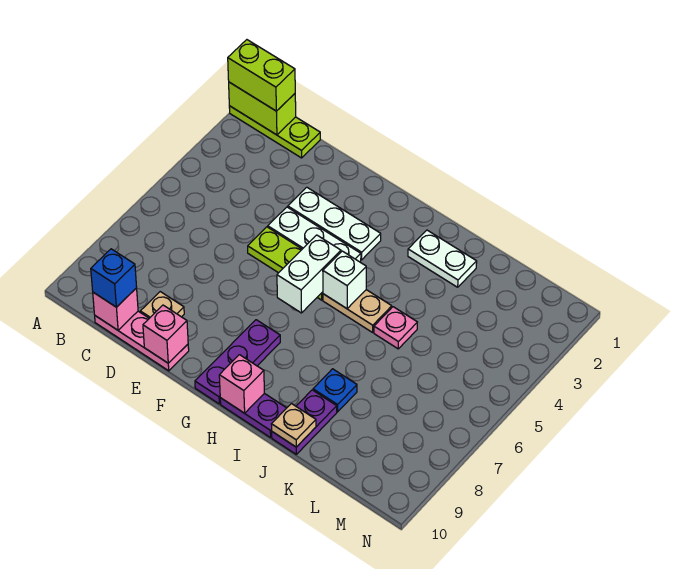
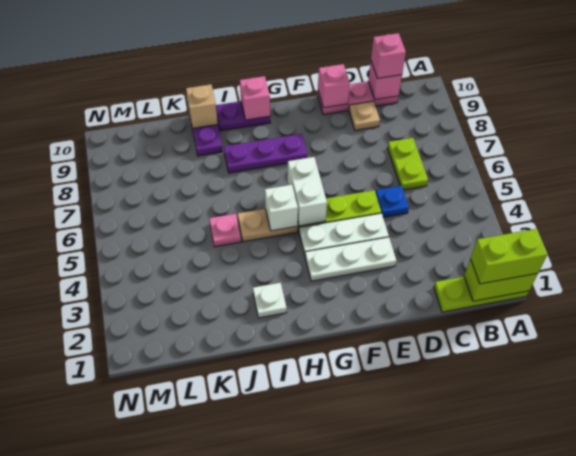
none -> lime plate C6:C7 level 1
blue brick C10 level 3 -> pink brick C10 level 3
purple plate G8:G10 level 1 -> purple plate G8:I8 level 1
white plate I2:J2 level 1 -> white plate I2 level 1
blue plate J8 level 1 -> blue plate D5 level 1
tan plate J10 level 2 -> tan brick J10 level 2

